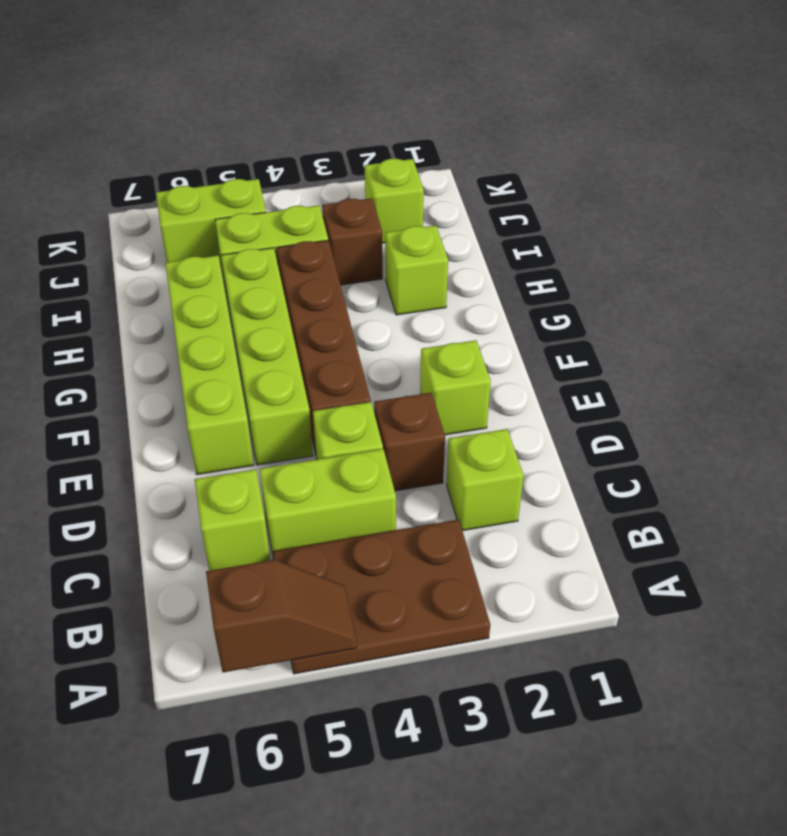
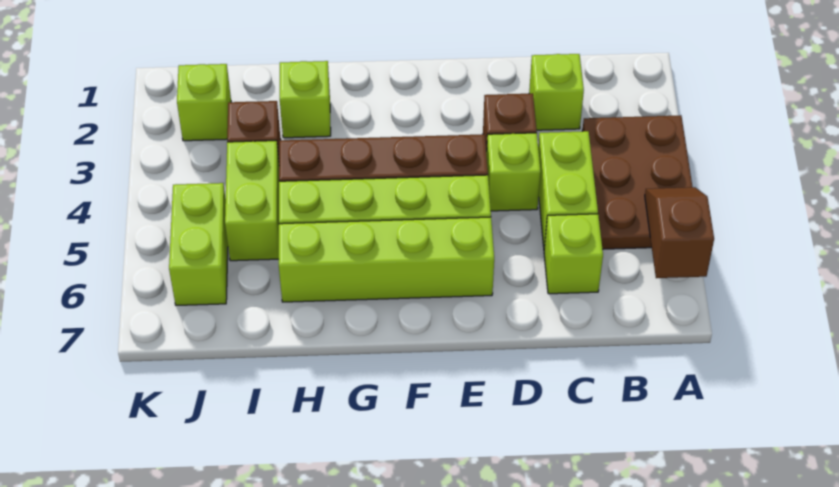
lime brick E2 level 1 -> none

